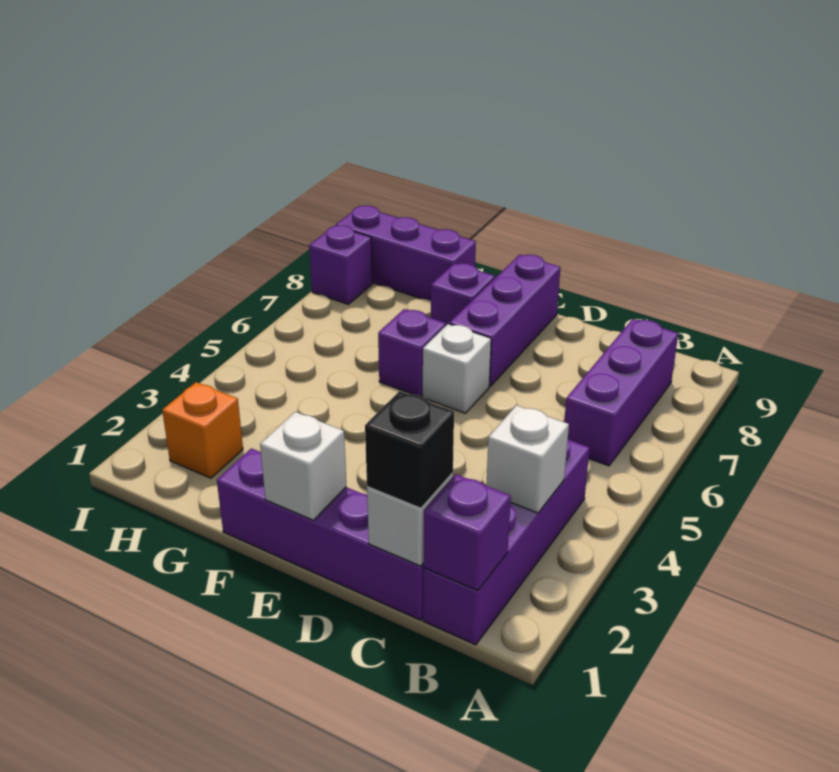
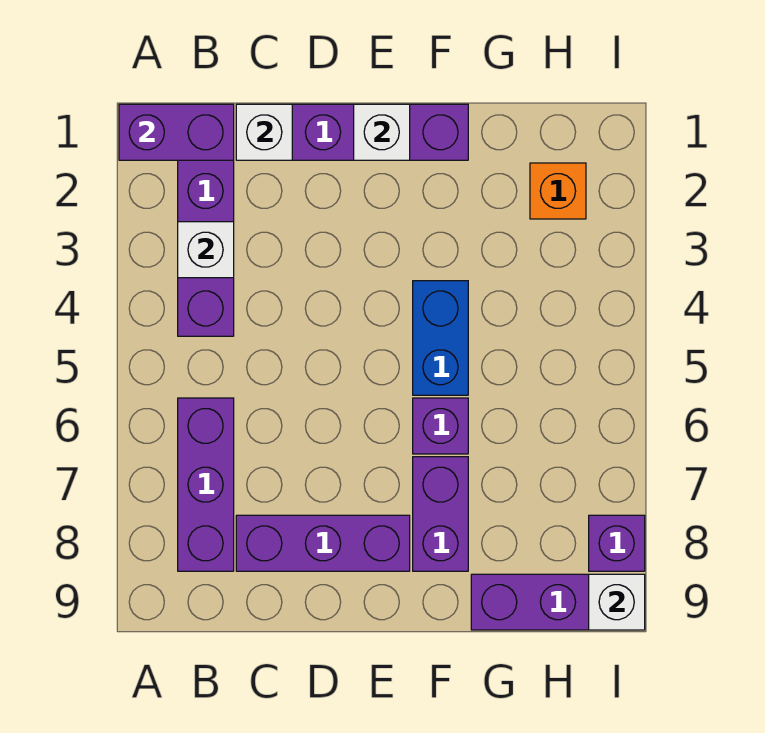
purple brick B1 level 2 -> purple brick A1:B1 level 2
black brick C1 level 3 -> none
white brick E6 level 1 -> white brick I9 level 2
purple brick E7:E9 level 1 -> purple brick C8:E8 level 1
none -> blue brick F4:F5 level 1
purple brick F8 level 1 -> purple brick F7:F8 level 1

